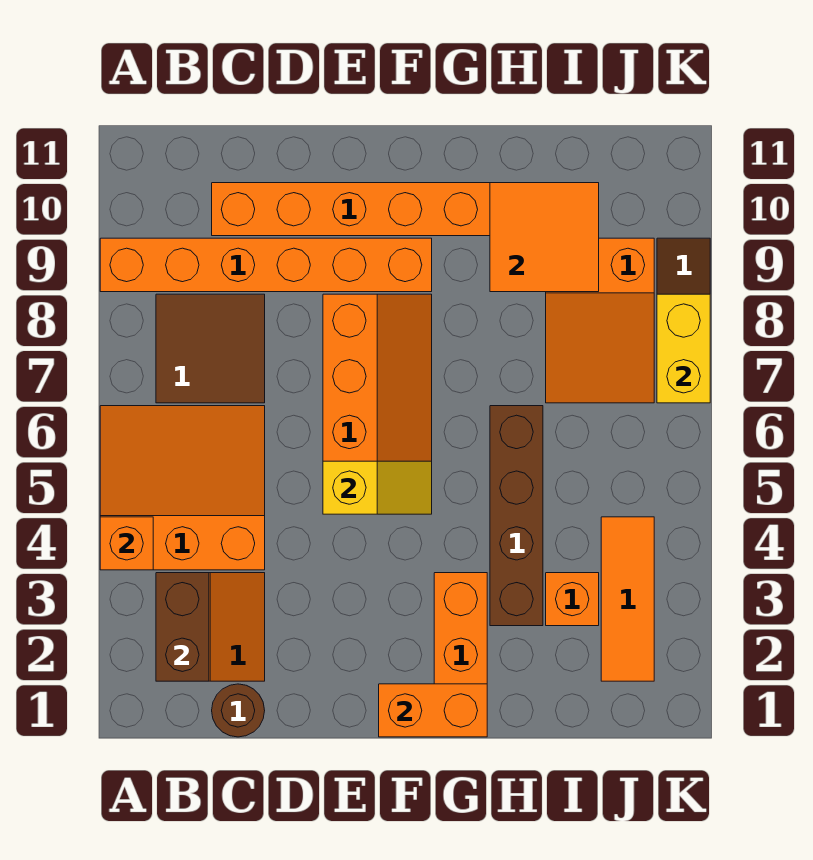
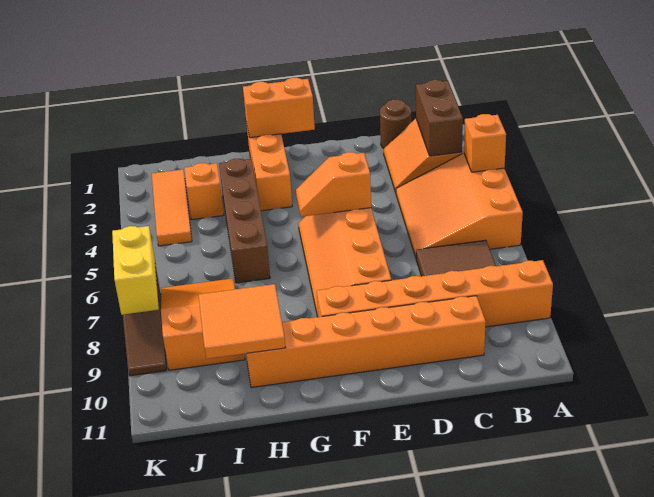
orange slope A4:C6 level 1 top 4 -> orange slope A4:C6 level 1 top A
yellow slope E5:F5 level 2 top E -> orange slope E5:F5 level 2 top E

